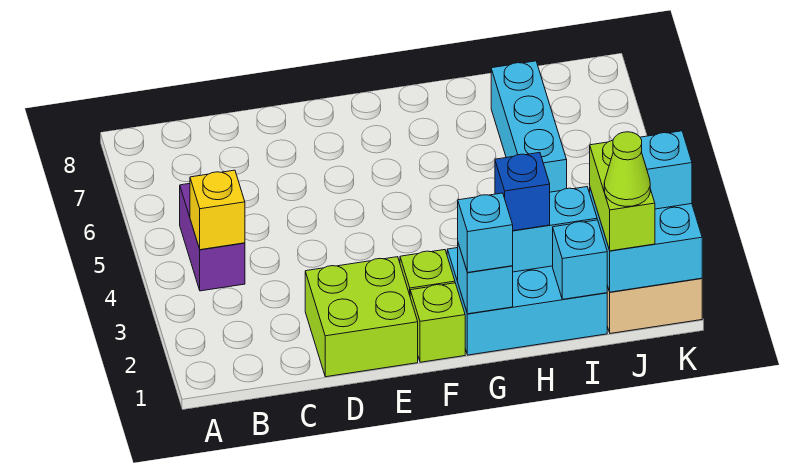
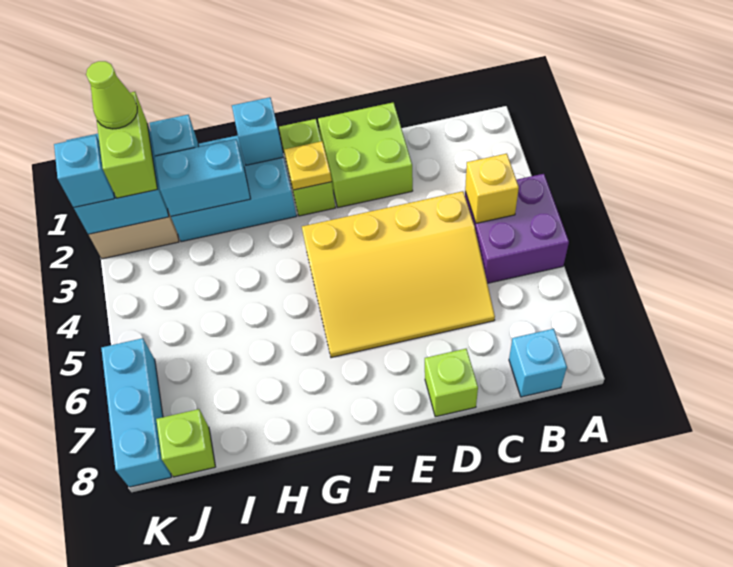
purple brick B4:B5 level 1 -> purple brick A4:B5 level 1
none -> yellow slope C4:F6 level 1 top 4
none -> lime brick D8 level 1
none -> yellow plate F2 level 2
cyan brick G1 level 3 -> cyan brick B8 level 1
blue brick H2 level 3 -> none
cyan brick I5:I7 level 1 -> cyan brick K6:K8 level 1
none -> lime brick J8 level 1

